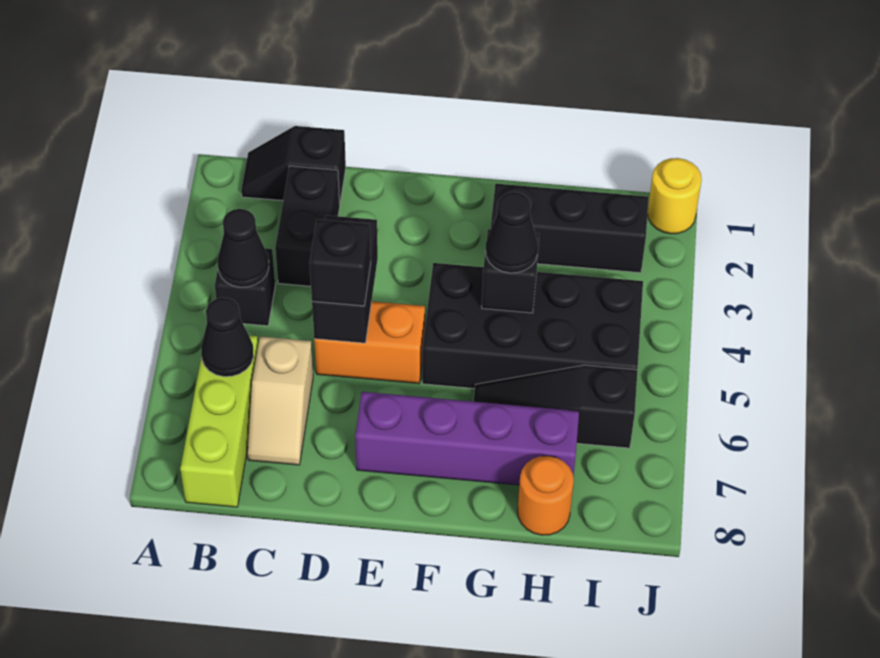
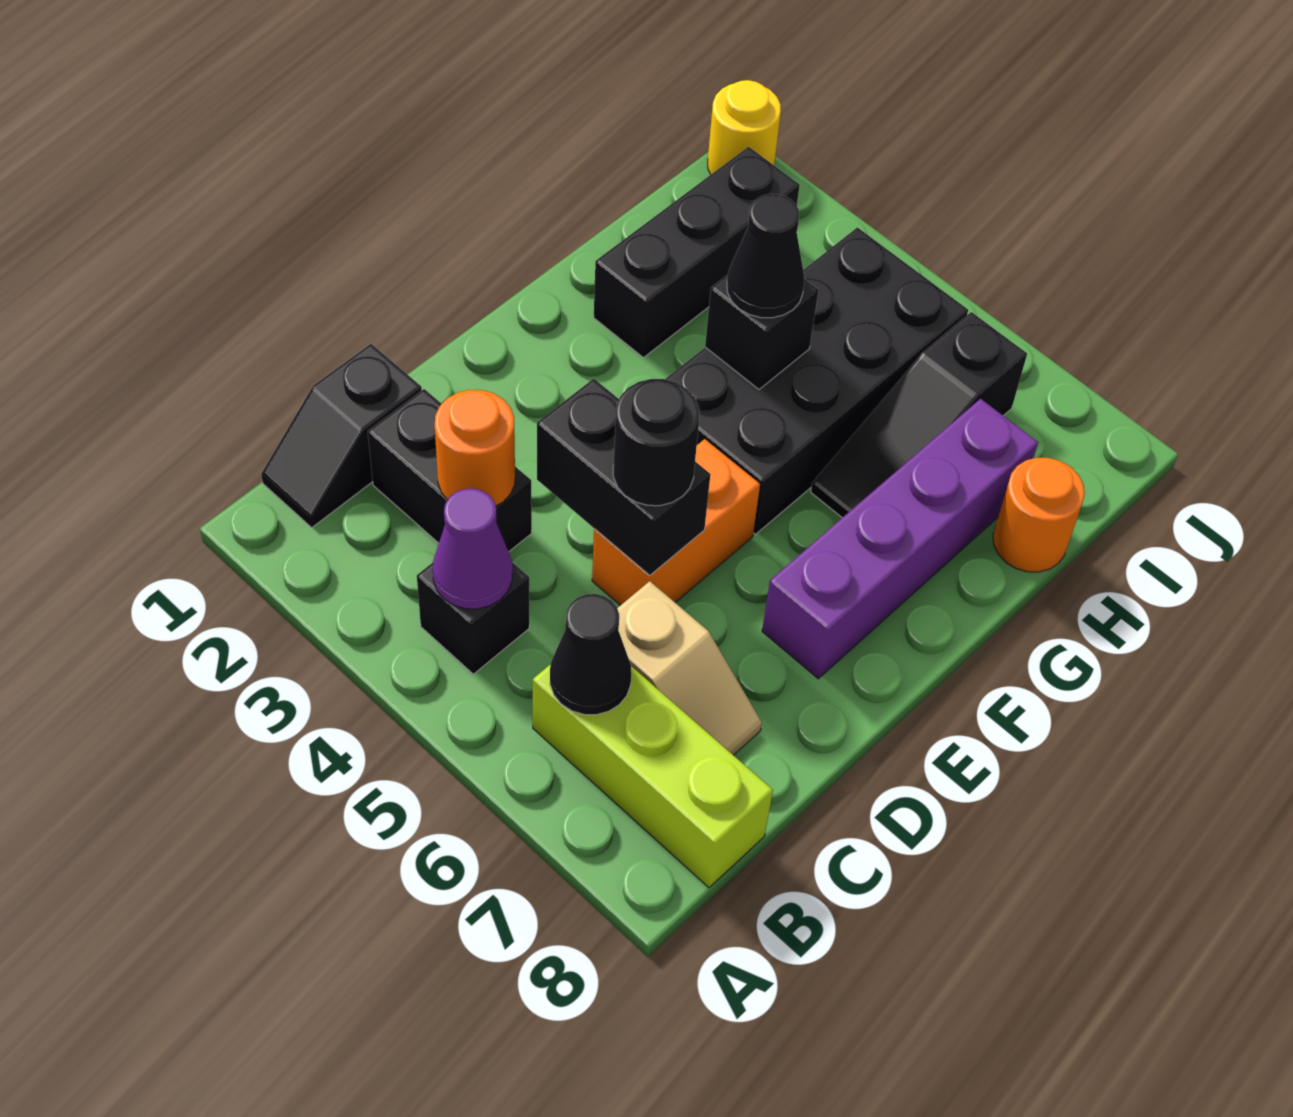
black cone B4 level 2 -> purple cone B4 level 2
none -> orange round brick C3 level 2
black brick D5 level 3 -> black round brick D5 level 3

